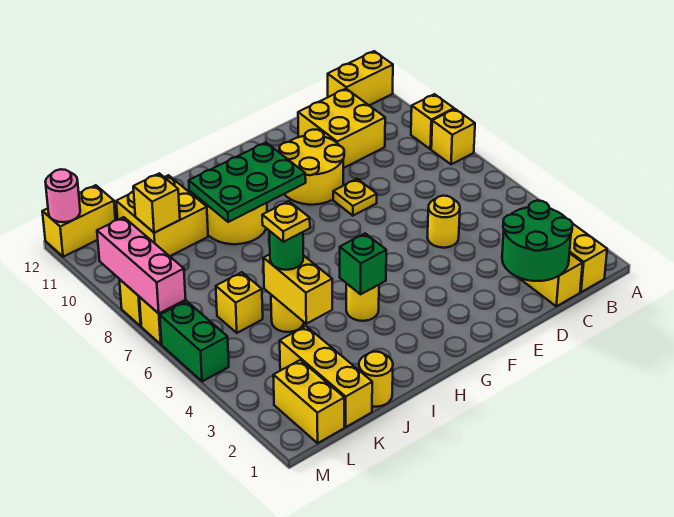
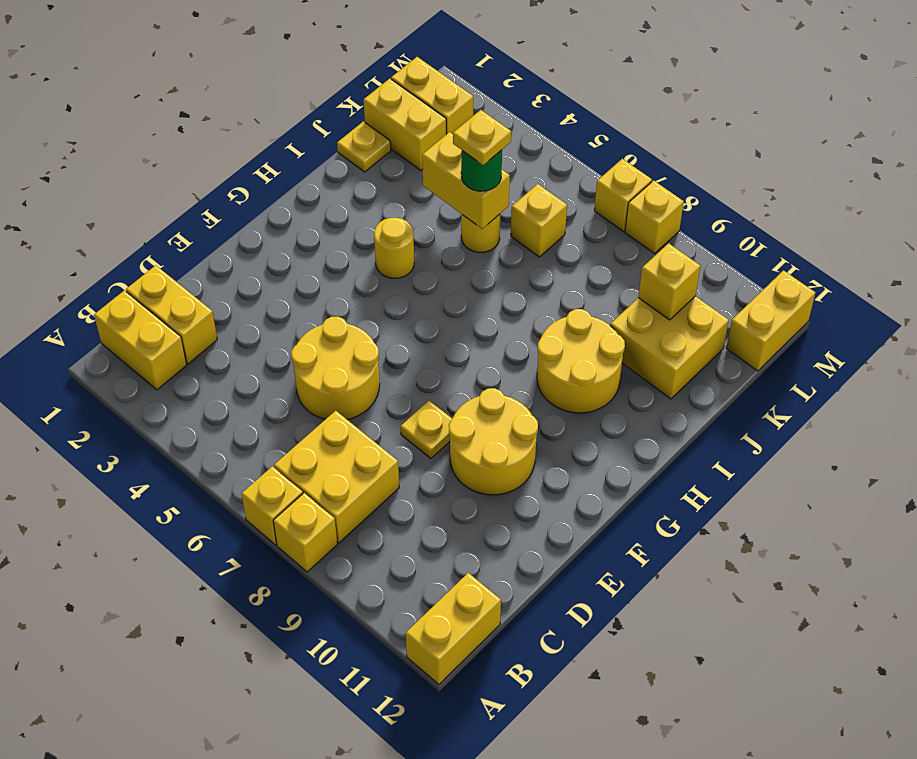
yellow brick A9 level 1 -> yellow brick A7 level 1
green round brick C1:D2 level 2 -> none
yellow brick C10:D11 level 1 -> yellow brick B7:C8 level 1
yellow round brick D5 level 1 -> yellow round brick D5:E6 level 1
green plate G9:I10 level 2 -> none
green brick H4 level 2 -> none
yellow round brick J1 level 1 -> yellow plate J1 level 1
yellow brick K1:K3 level 1 -> yellow brick K1:K2 level 1
green brick M5:M6 level 1 -> none
pink brick M7:M9 level 2 -> none
pink round brick M12 level 2 -> none

